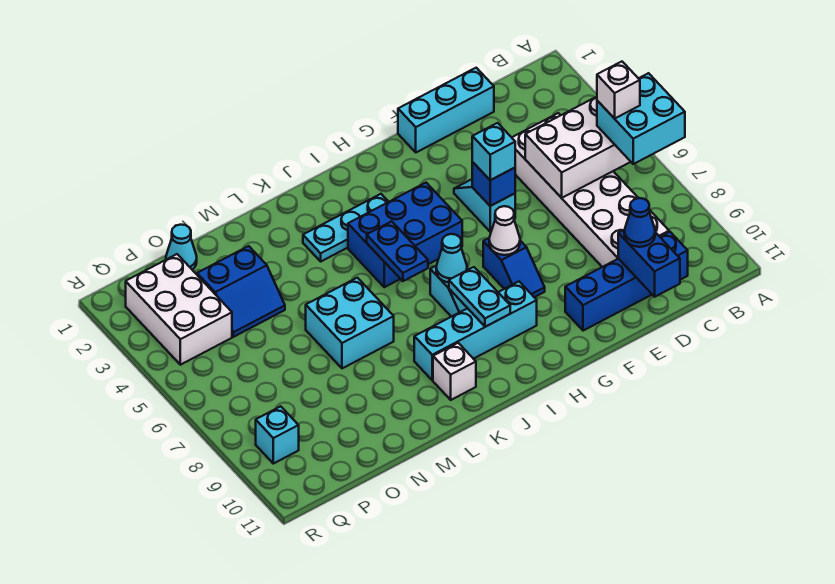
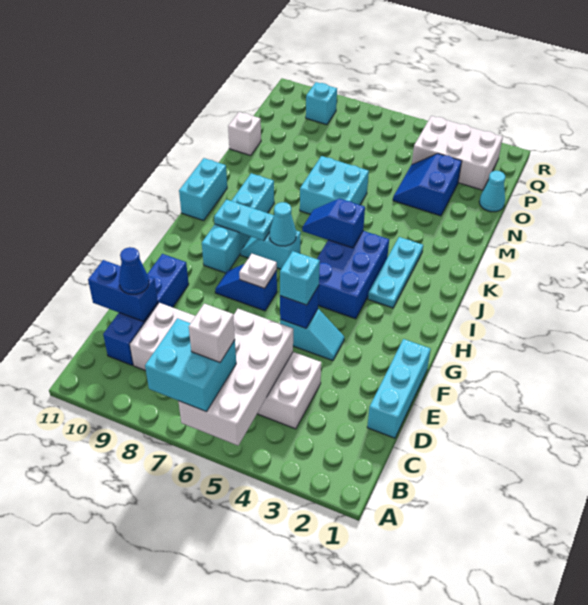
white cone G7 level 2 -> white plate G7 level 2
blue plate J5:J6 level 2 -> blue slope J5:J6 level 2 top 5
none -> cyan brick J11:K11 level 1
white brick K10 level 1 -> white brick N11 level 1

